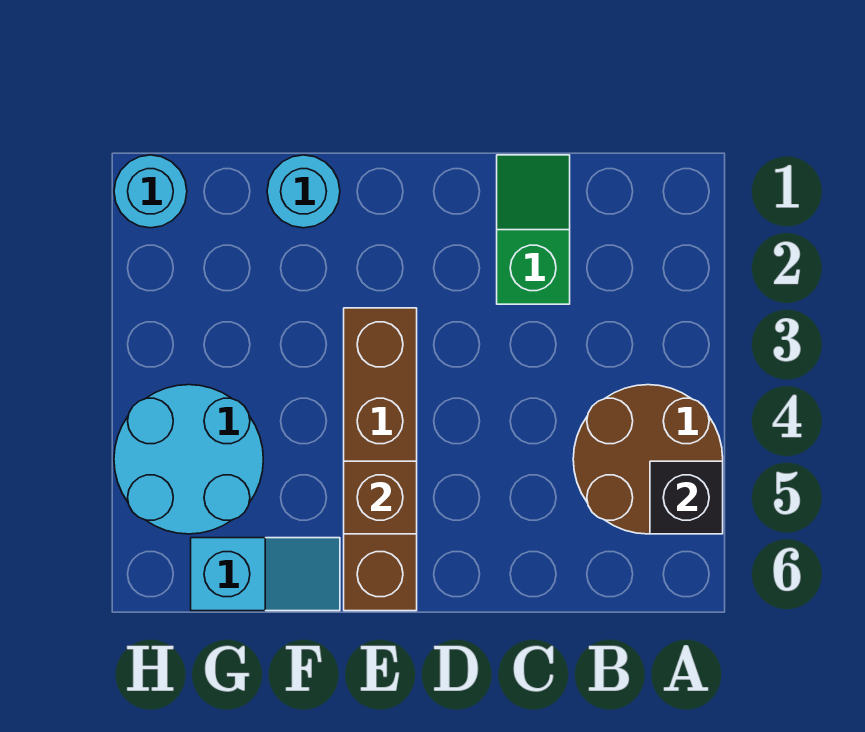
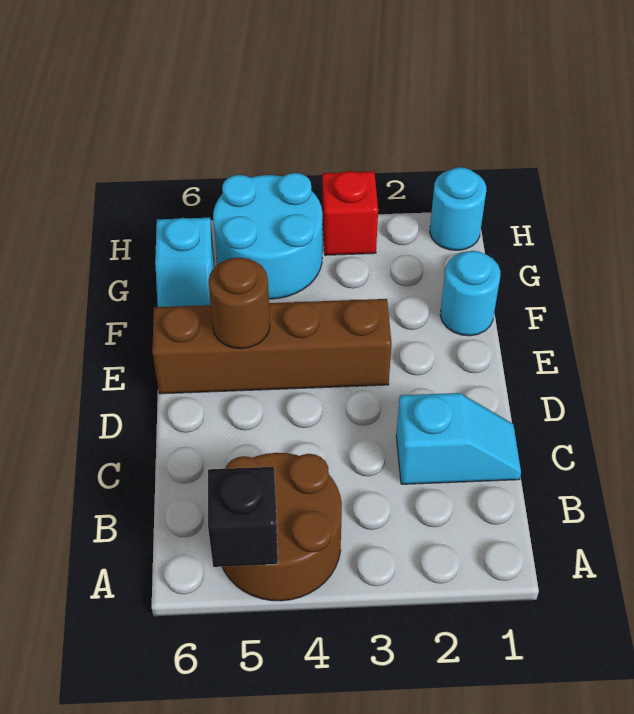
green slope C1:C2 level 1 top 2 -> cyan slope C1:C2 level 1 top 2
brown brick E5 level 2 -> brown round brick E5 level 2
none -> red brick H3 level 1

